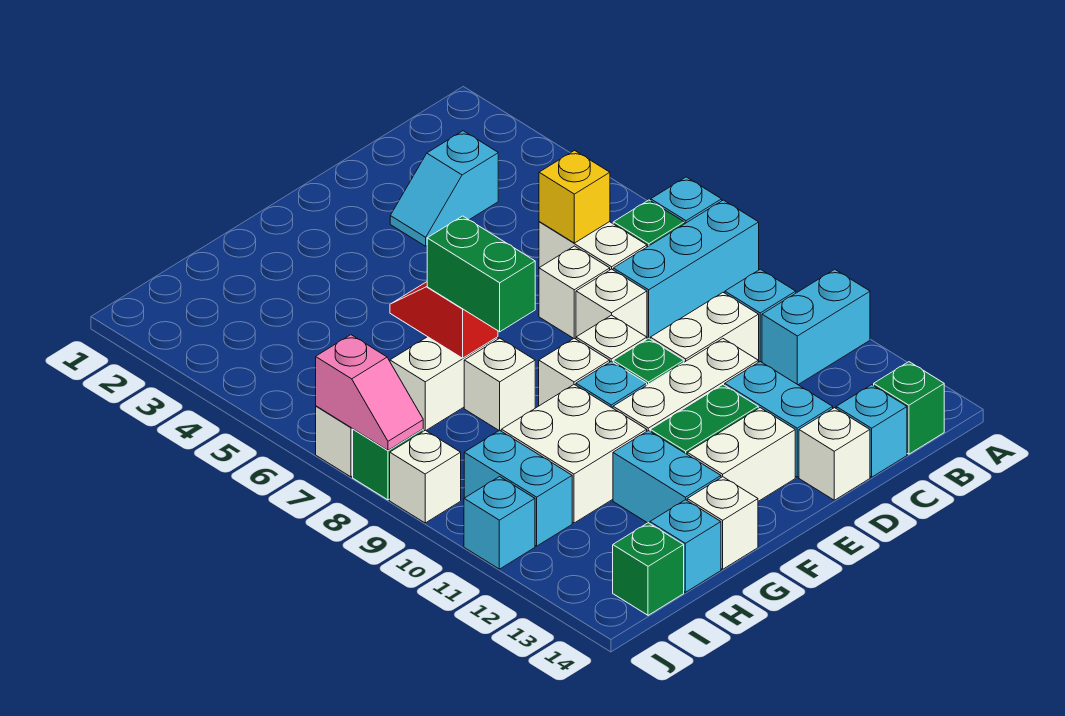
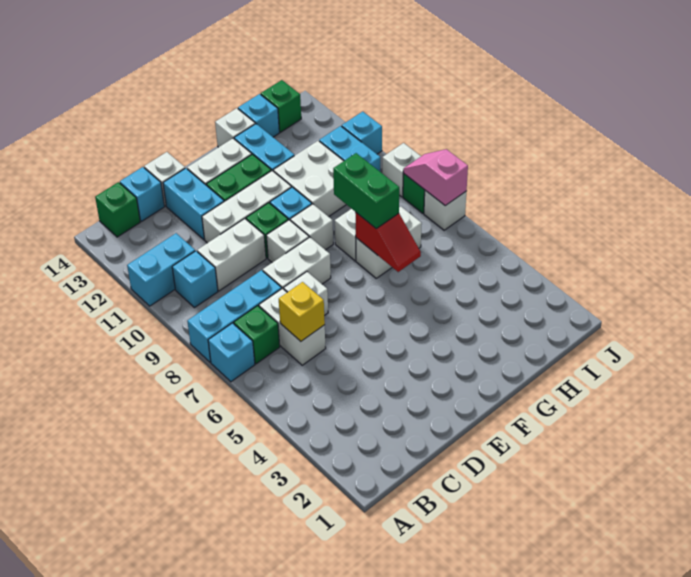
cyan slope C3:D3 level 1 top C -> none
white brick D8 level 1 -> white brick D8:E8 level 1

